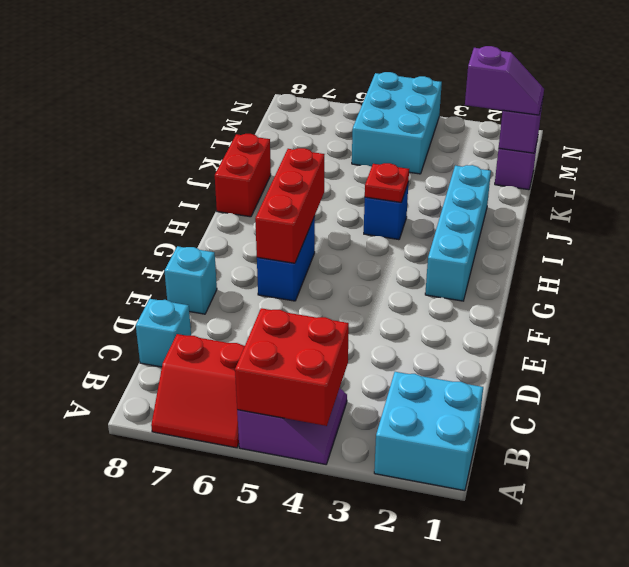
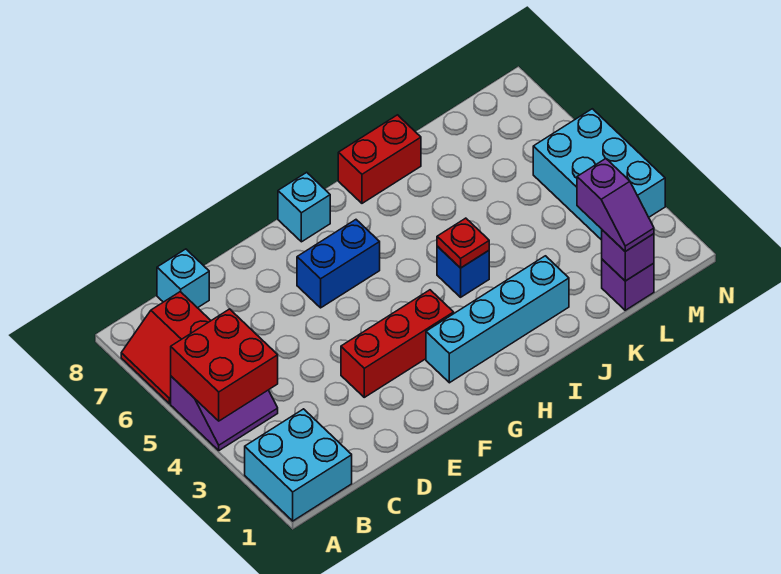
cyan brick E8 level 1 -> cyan brick G8 level 1
red brick F6:H6 level 2 -> red brick E3:G3 level 1
cyan brick L4:N5 level 1 -> cyan brick M3:N5 level 1

